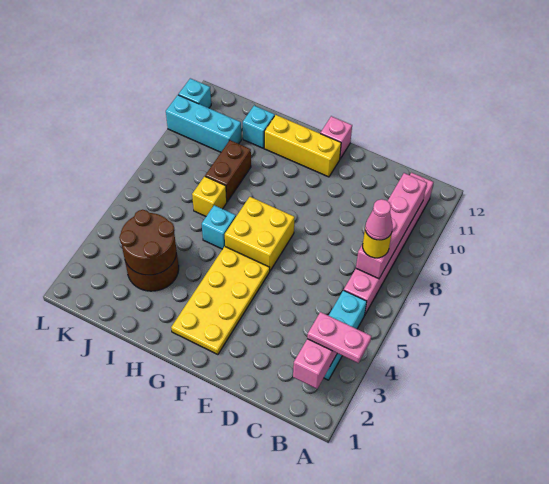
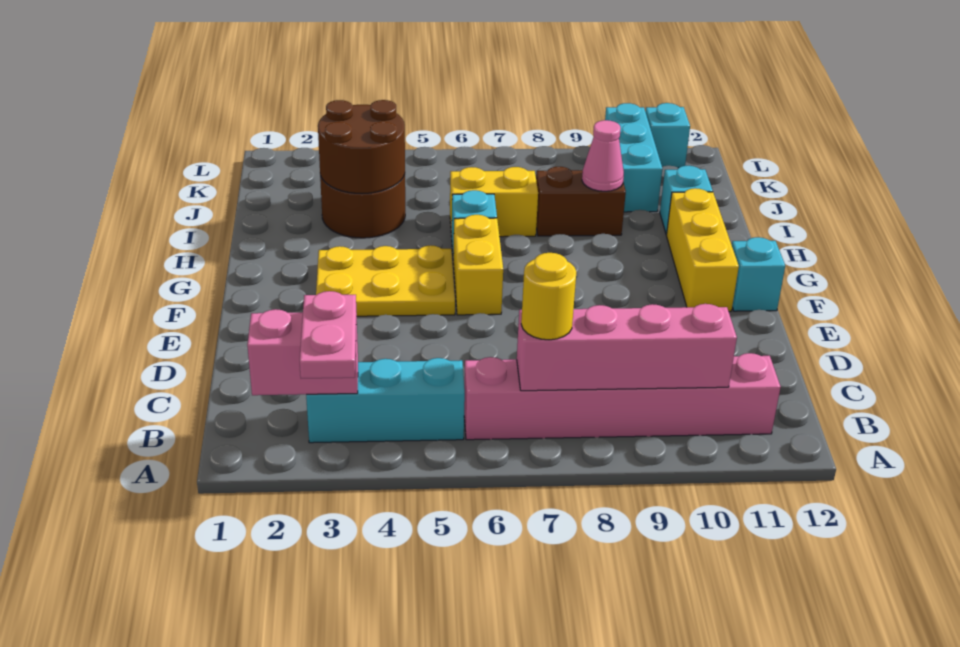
pink cone B7 level 4 -> pink cone I9 level 2
yellow plate F2:G5 level 1 -> yellow plate F3:G5 level 1
yellow brick F6:G7 level 1 -> yellow brick F6:G6 level 1
pink brick F12 level 1 -> cyan brick F12 level 1
yellow brick I7 level 1 -> yellow brick I6:I7 level 1

